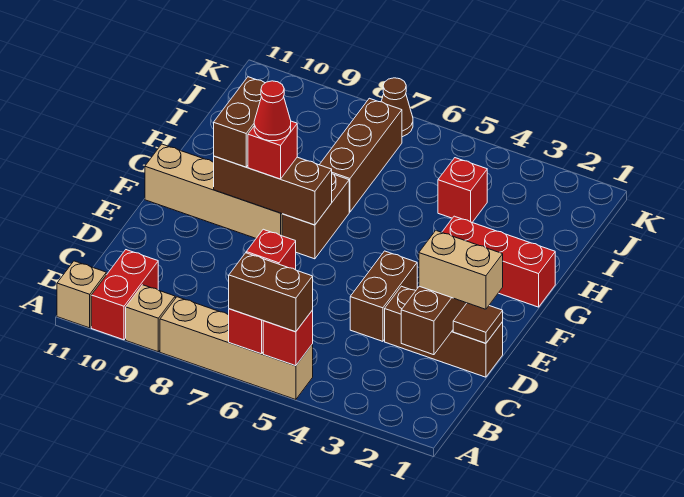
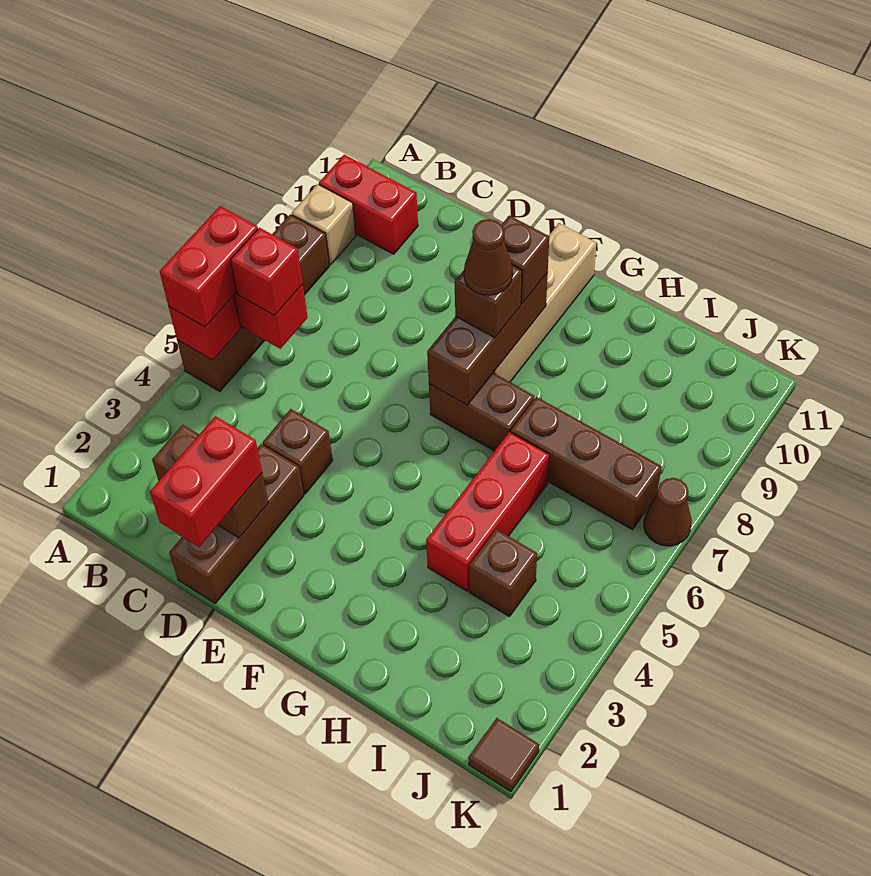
tan brick A5:A8 level 1 -> brown brick A5:A8 level 1
brown brick A5:A6 level 3 -> red brick A5:A6 level 3
tan brick A11 level 1 -> none
brown tile D1 level 2 -> brown tile K1 level 1
tan brick D1:D2 level 3 -> red brick D1:D2 level 3
brown brick D4:E4 level 1 -> brown brick D4 level 1
red brick F8 level 3 -> brown brick F8 level 3
red cone F8 level 4 -> brown cone F8 level 4
brown brick F9:G9 level 3 -> brown brick F9 level 3
red brick G1:G3 level 1 -> red brick H4:H6 level 1
red brick I4 level 1 -> brown brick I4 level 1

